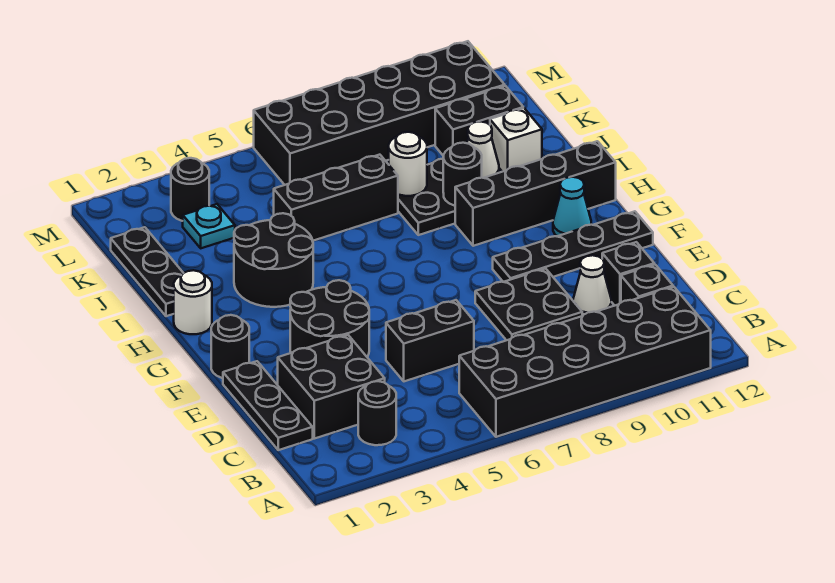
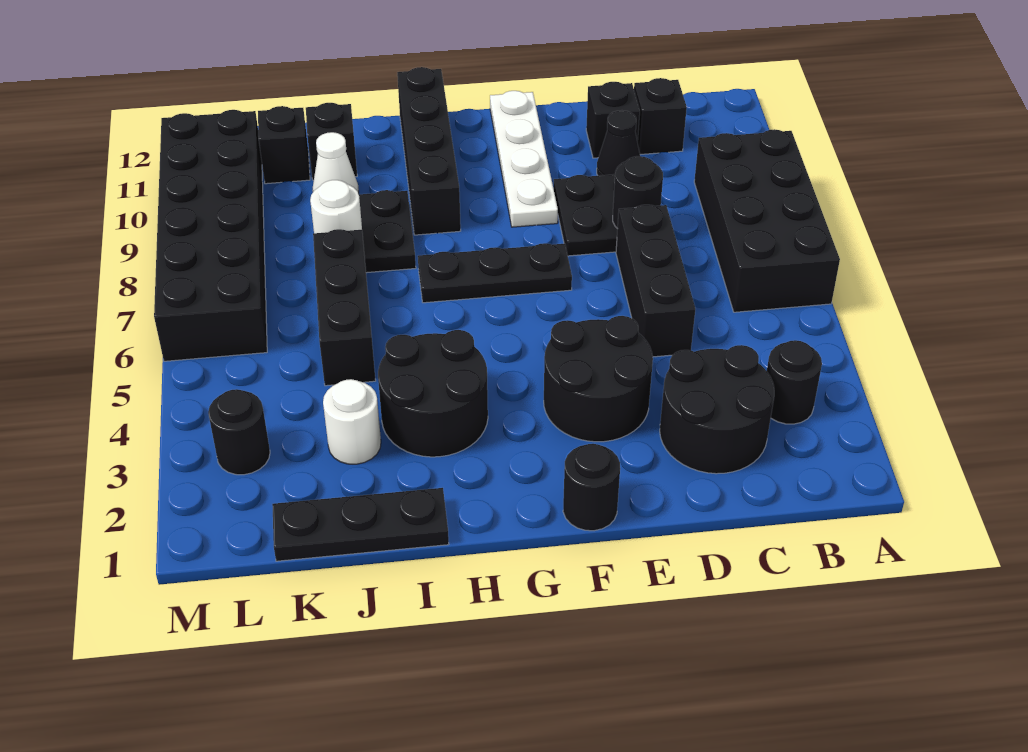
black brick A6:B11 level 1 -> black brick A6:B9 level 1
black plate C1:E1 level 1 -> black plate F7:H7 level 1
black brick C2:D3 level 1 -> black round brick C2:D3 level 1
black brick D5:D6 level 1 -> black brick D5:D7 level 1
white cone D10 level 1 -> black cone D10 level 1
black plate F9:F12 level 1 -> white plate F9:F12 level 1
cyan cone G11 level 1 -> none
white round brick H1 level 1 -> white round brick J3 level 1
black round brick I9 level 2 -> black round brick D8 level 2
white brick J11 level 1 -> black brick J11 level 1
cyan plate K3 level 1 -> none
black brick K10:K11 level 1 -> black brick K11 level 1

